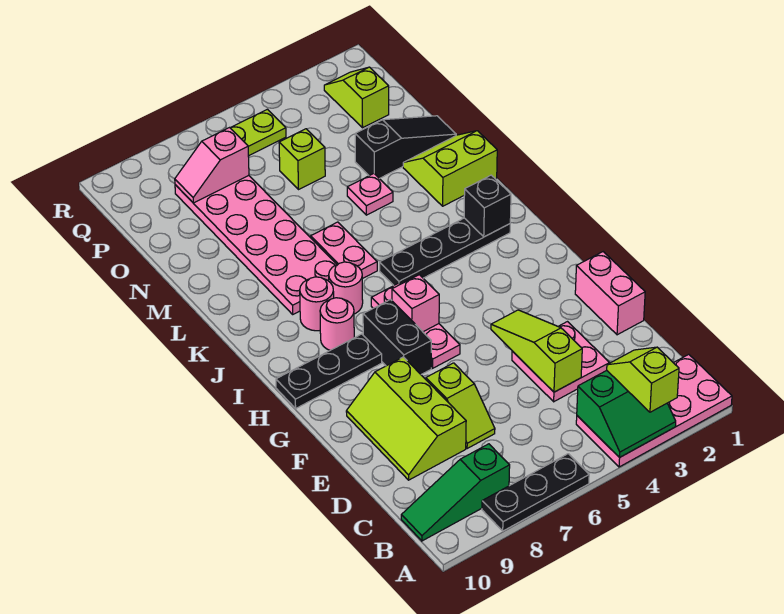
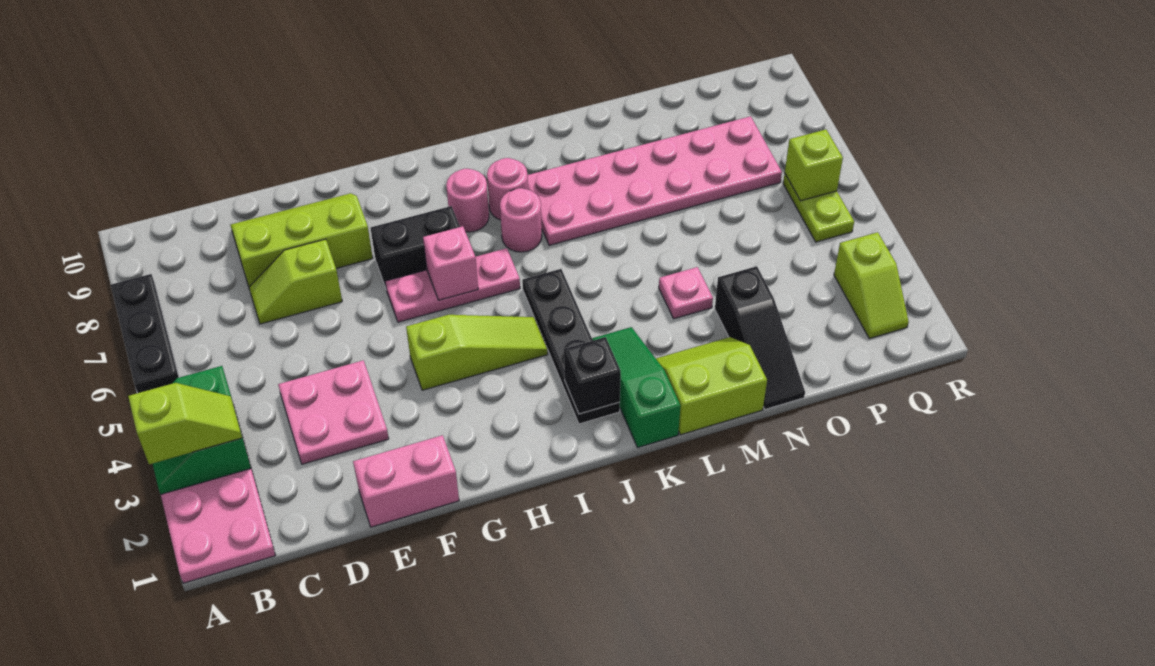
green slope B8:B10 level 1 top 8 -> green slope K1:K3 level 1 top 1
lime slope D4:F4 level 2 top D -> lime slope G4:I4 level 1 top G
black plate H8:H10 level 1 -> none
pink plate K6:L6 level 1 -> none
lime slope L1:M2 level 1 top L -> lime slope L1:M2 level 1 top 1
lime brick O5 level 1 -> lime brick Q6 level 2
lime slope P2:Q2 level 1 top P -> lime slope Q2:Q3 level 1 top 3
pink slope P7:P8 level 2 top 7 -> none

